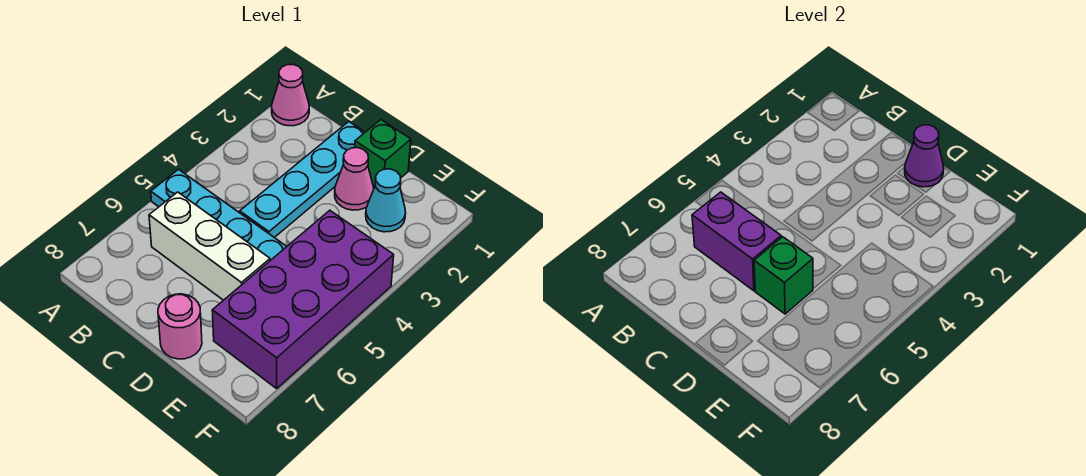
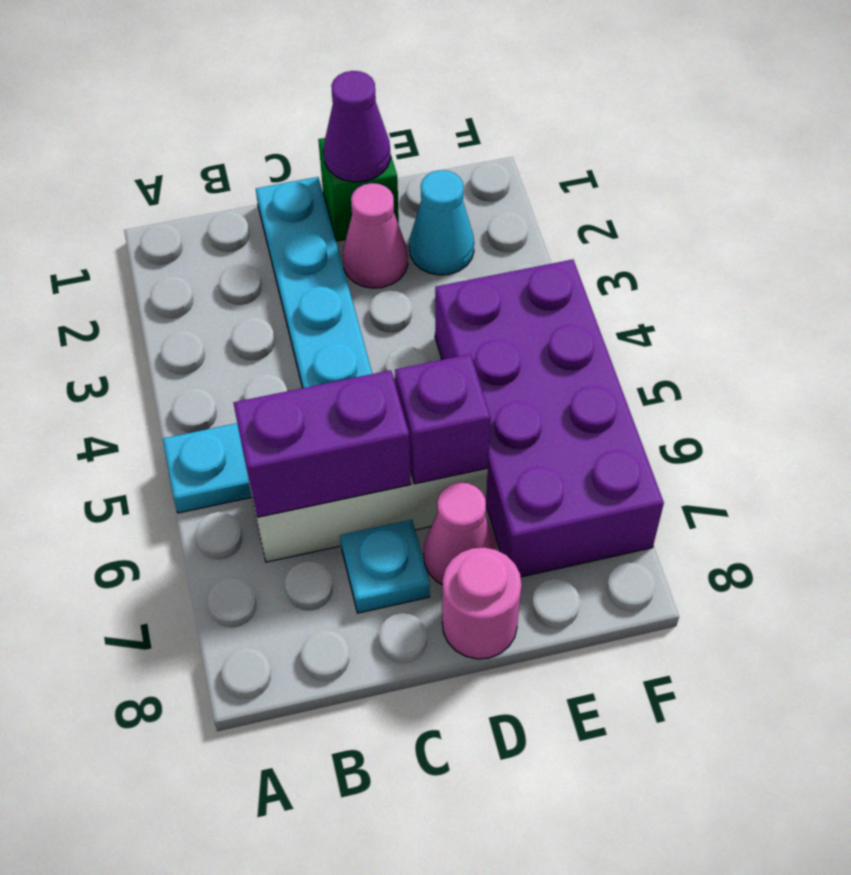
pink cone A1 level 1 -> pink cone D7 level 1
none -> cyan plate C7 level 1
green brick D6 level 2 -> purple brick D6 level 2

